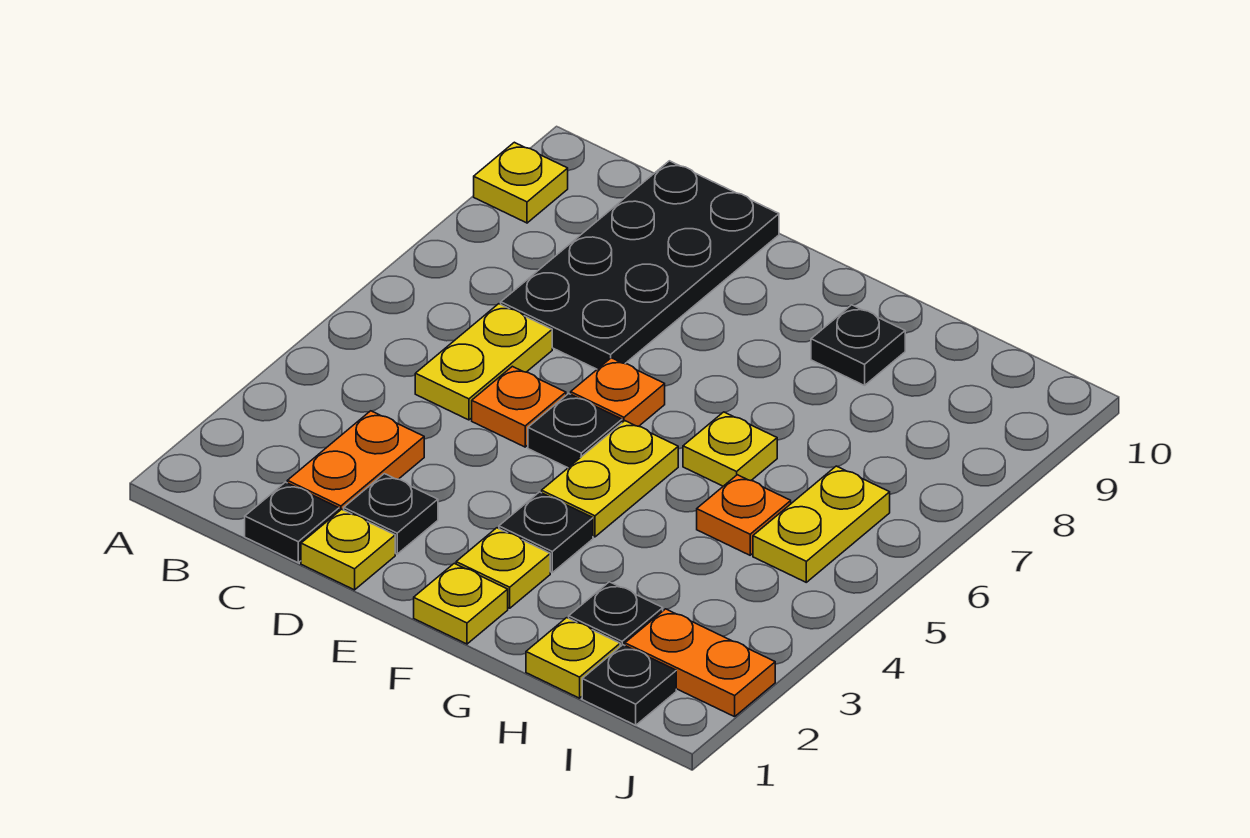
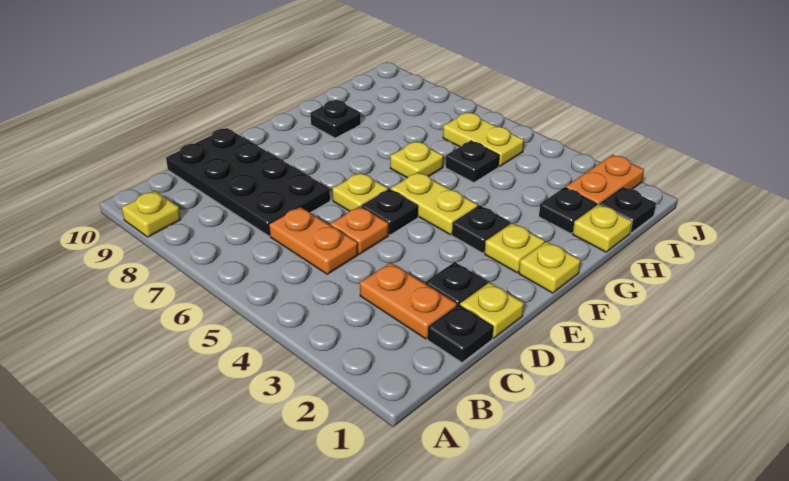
yellow plate C5:C6 level 1 -> orange plate C5:C6 level 1
orange plate E6 level 1 -> yellow plate E6 level 1
orange plate H5 level 1 -> black plate H5 level 1

